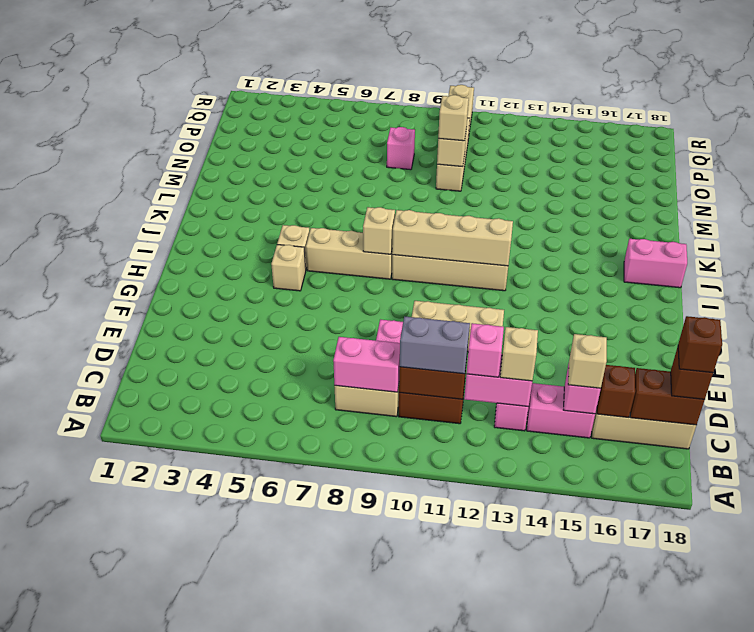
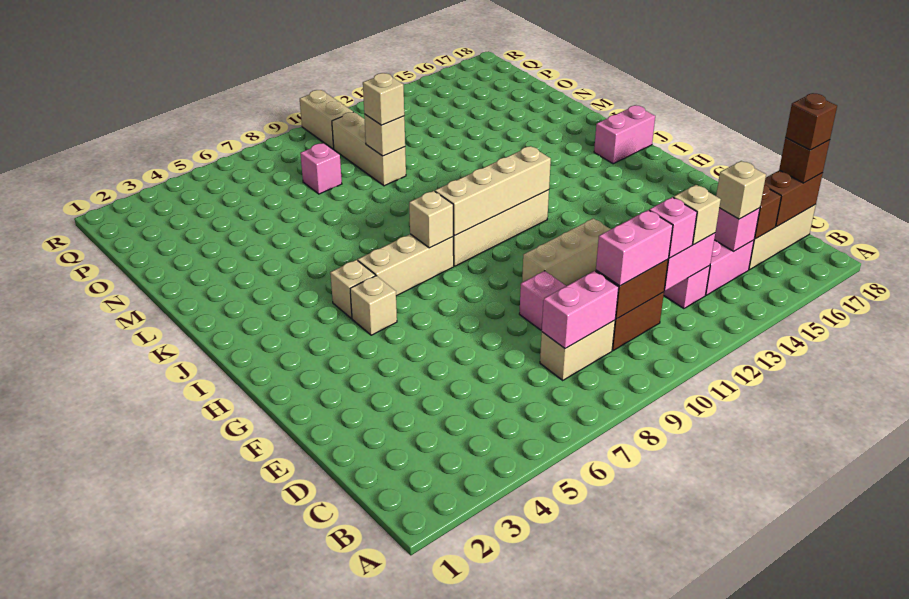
grey brick C10:C11 level 3 -> pink brick C10:C11 level 3

